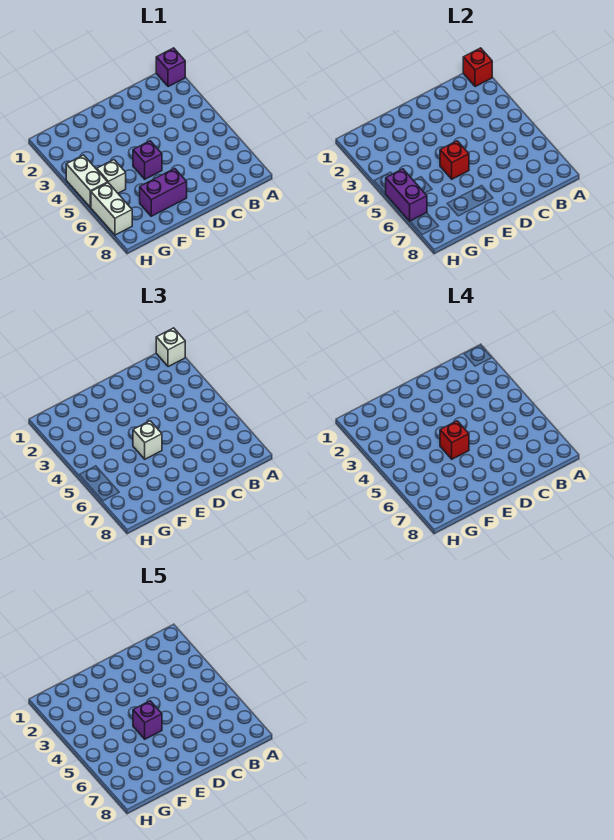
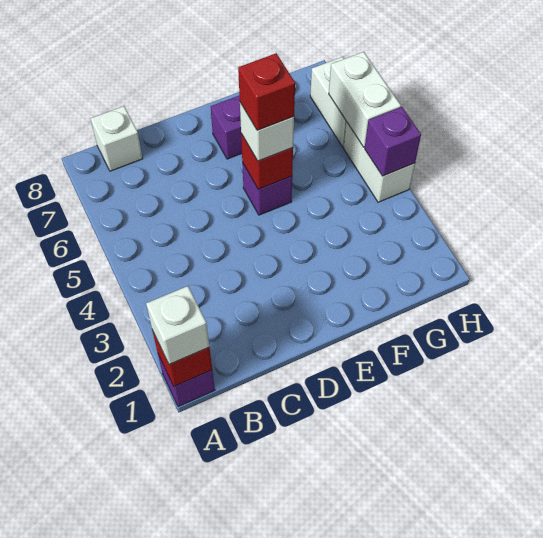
purple brick E5 level 5 -> purple brick H4 level 2
white brick G5 level 1 -> white brick B8 level 1
purple brick H5:H6 level 2 -> white brick H5:H6 level 2

